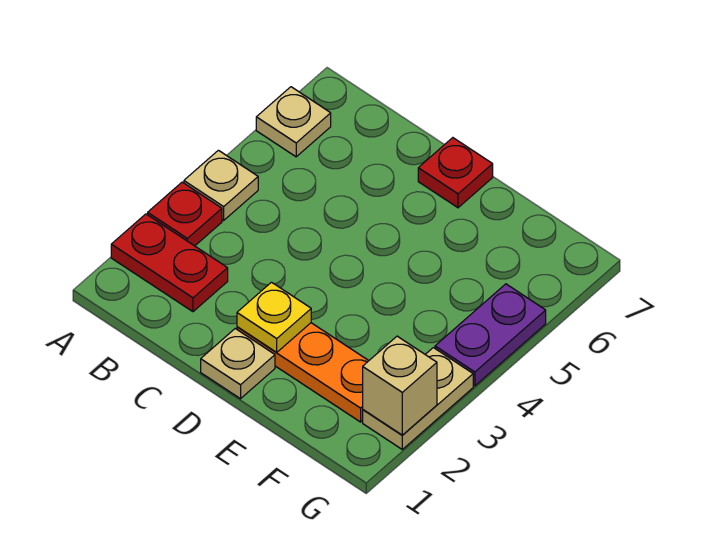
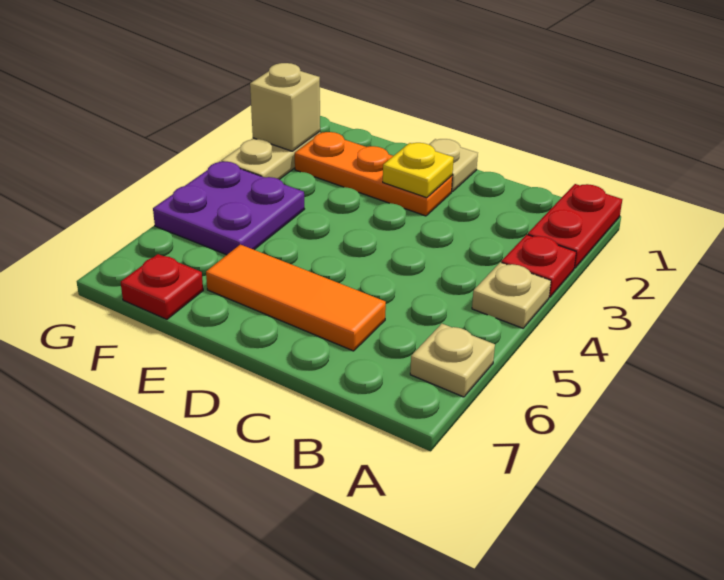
red plate A2:B2 level 1 -> red plate A1:A2 level 1
none -> orange tile C6:E6 level 1
red plate D7 level 1 -> red plate F7 level 1
purple plate G4:G5 level 1 -> purple plate F4:G5 level 1

